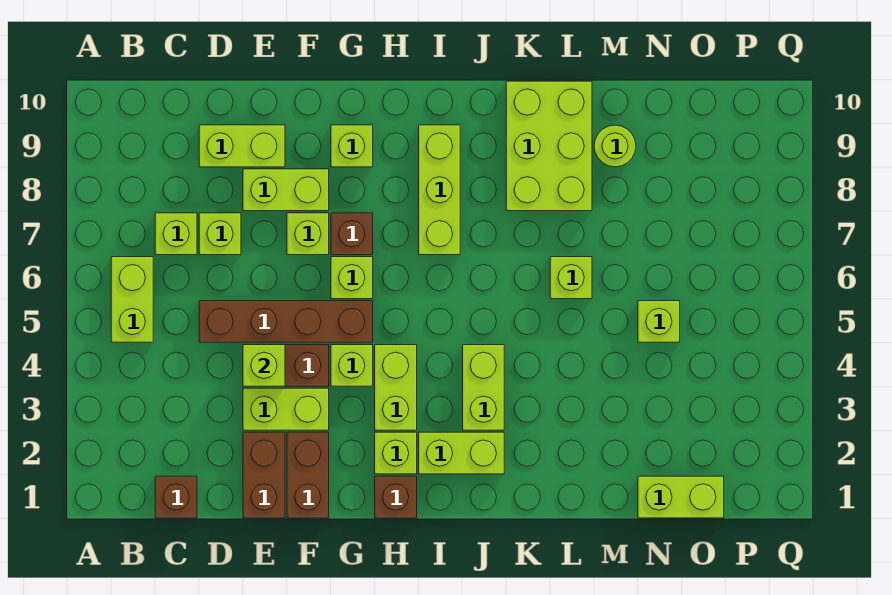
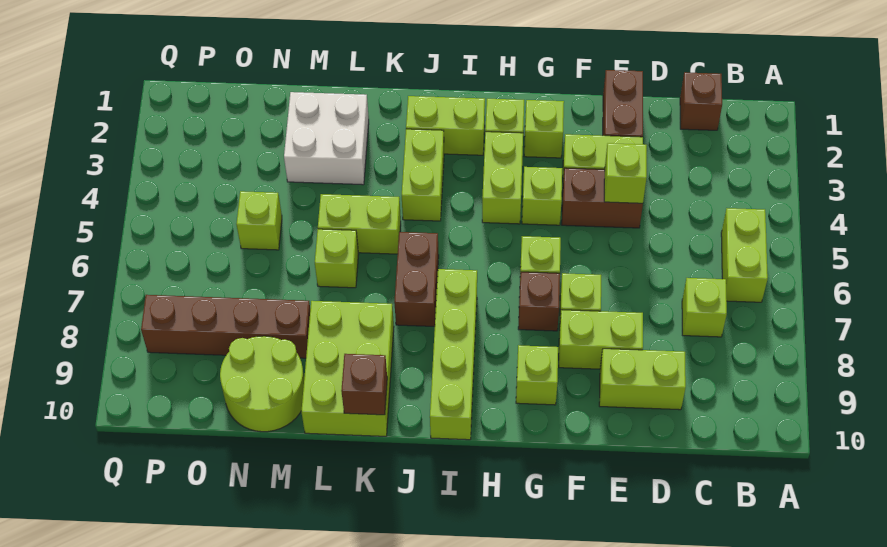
brown brick D5:G5 level 1 -> brown brick M8:P8 level 1
lime brick D7 level 1 -> lime brick G2 level 1
brown brick F1:F2 level 1 -> brown brick J6:J7 level 1
brown brick H1 level 1 -> brown brick K10 level 2
lime brick I7:I9 level 1 -> lime brick I7:I10 level 1
none -> white brick L2:M3 level 1
lime round brick M9 level 1 -> lime round brick M9:N10 level 1
lime brick N1:O1 level 1 -> lime brick K5:L5 level 1

